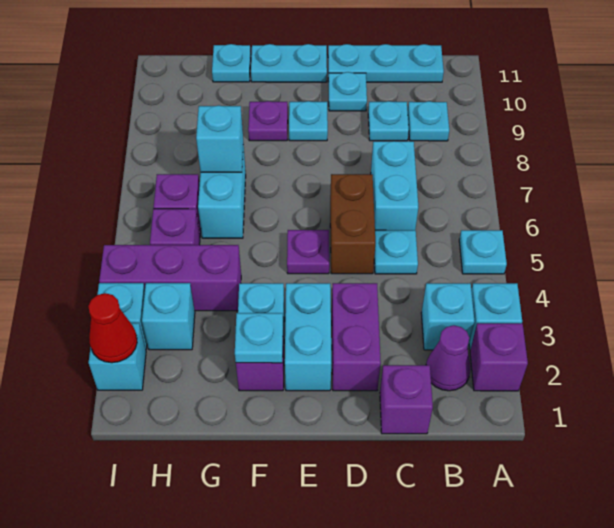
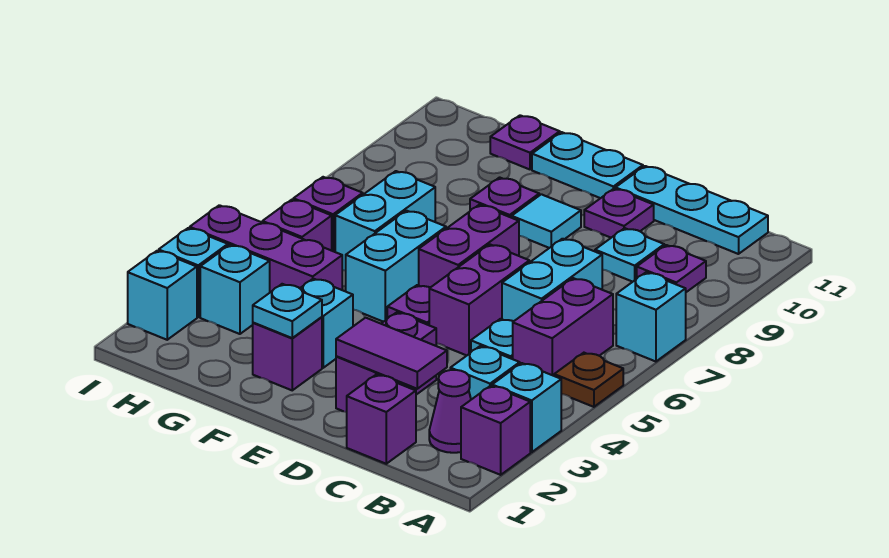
cyan plate A5 level 1 -> brown plate A5 level 1
none -> purple brick B5:B6 level 1
cyan plate B9 level 1 -> purple plate B9 level 1
none -> purple tile C2:D2 level 2
brown brick D5:D6 level 1 -> purple brick D5:D6 level 1
cyan plate D10 level 1 -> purple plate D10 level 1
cyan brick E2:E3 level 1 -> cyan brick F5:F6 level 1
none -> purple brick E6:E7 level 1
cyan plate E9 level 1 -> cyan tile E9 level 1
cyan brick G7 level 2 -> cyan brick A7 level 1
cyan plate G11 level 1 -> purple plate G11 level 1
red cone I2 level 2 -> none

